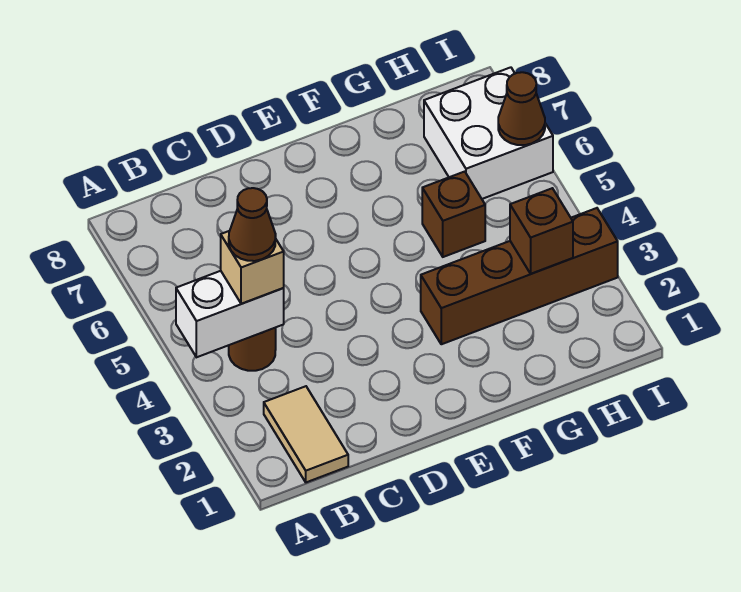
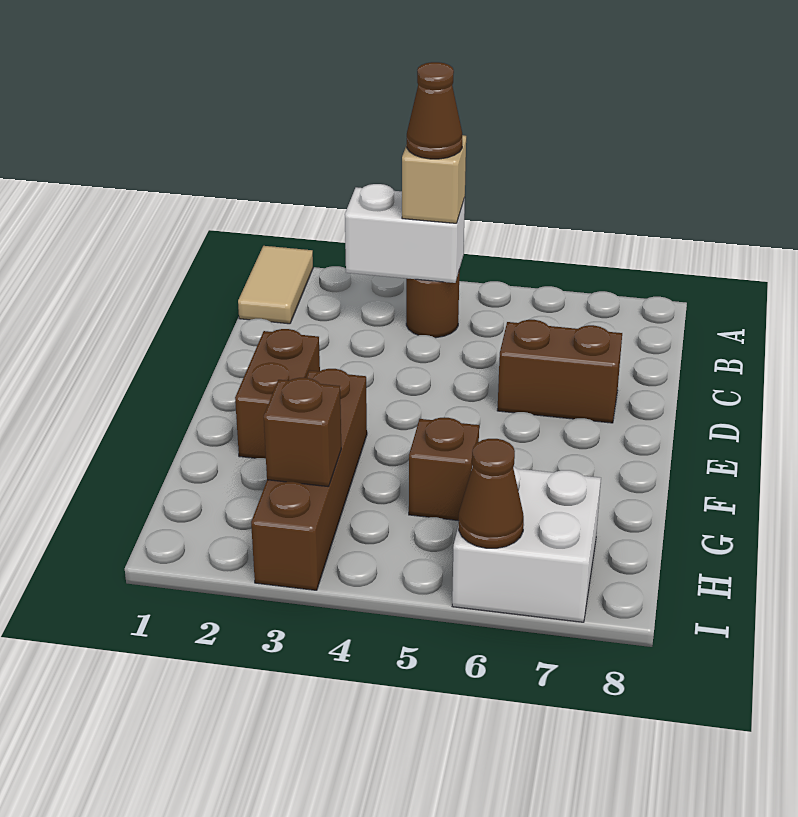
white brick A4:B4 level 2 -> white brick B3:B4 level 2
tan tile B1:B2 level 1 -> tan tile A1:B1 level 1
none -> brown brick D6:D7 level 1
none -> brown brick E2:F2 level 1

